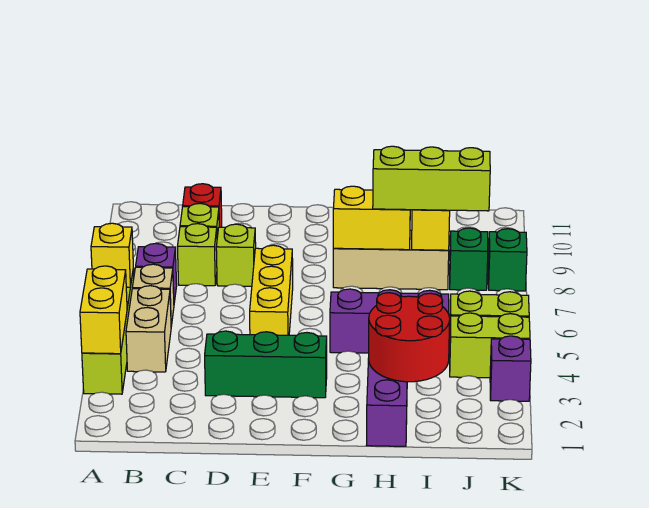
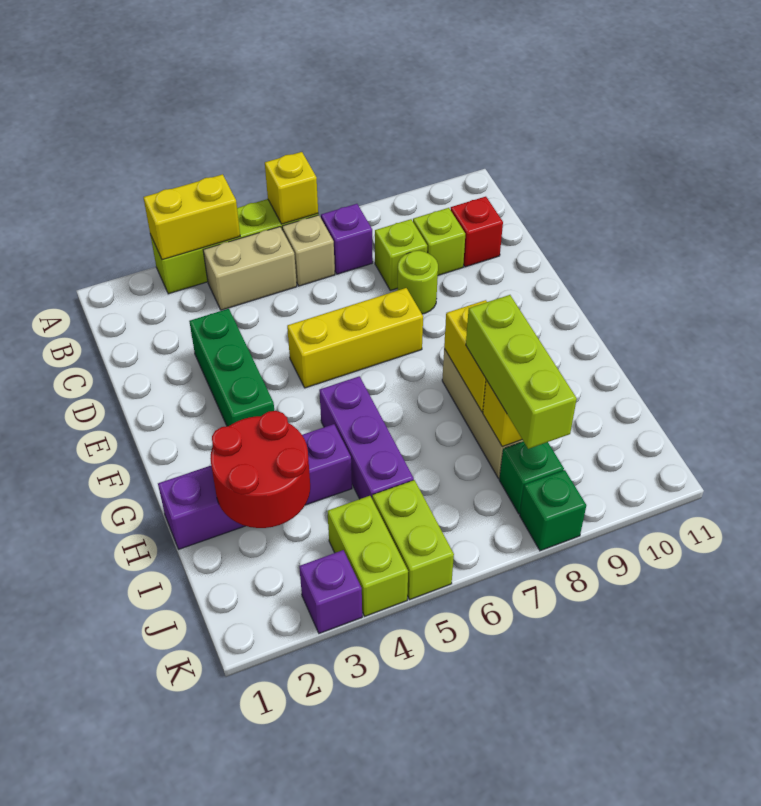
lime brick D8 level 1 -> lime round brick D8 level 1

